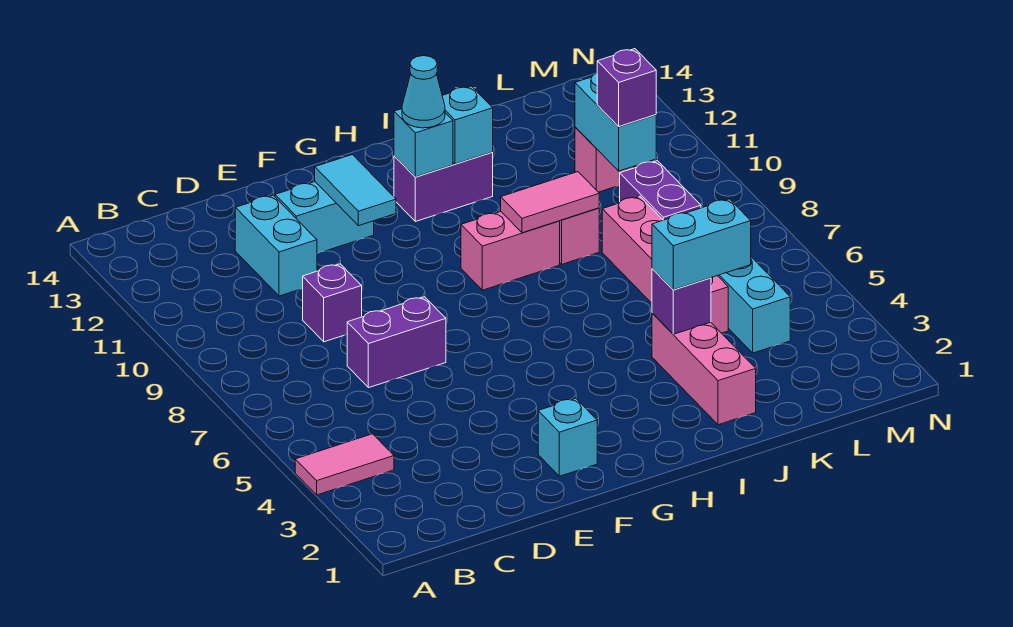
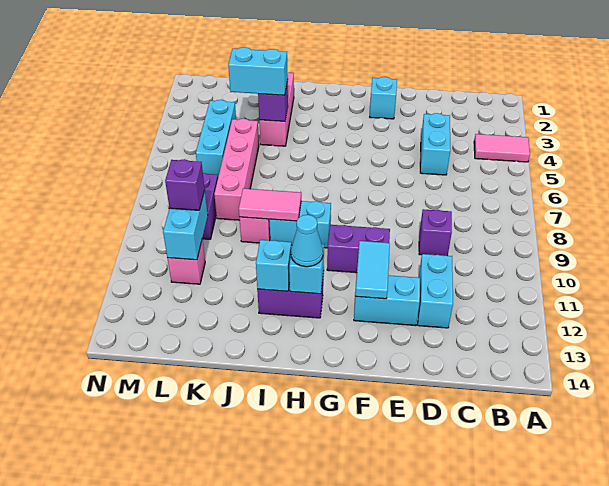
none -> cyan brick D4:D5 level 1
purple brick D7:E7 level 1 -> purple brick F10:G10 level 1
pink brick H9:I9 level 1 -> cyan brick H9:I9 level 1

